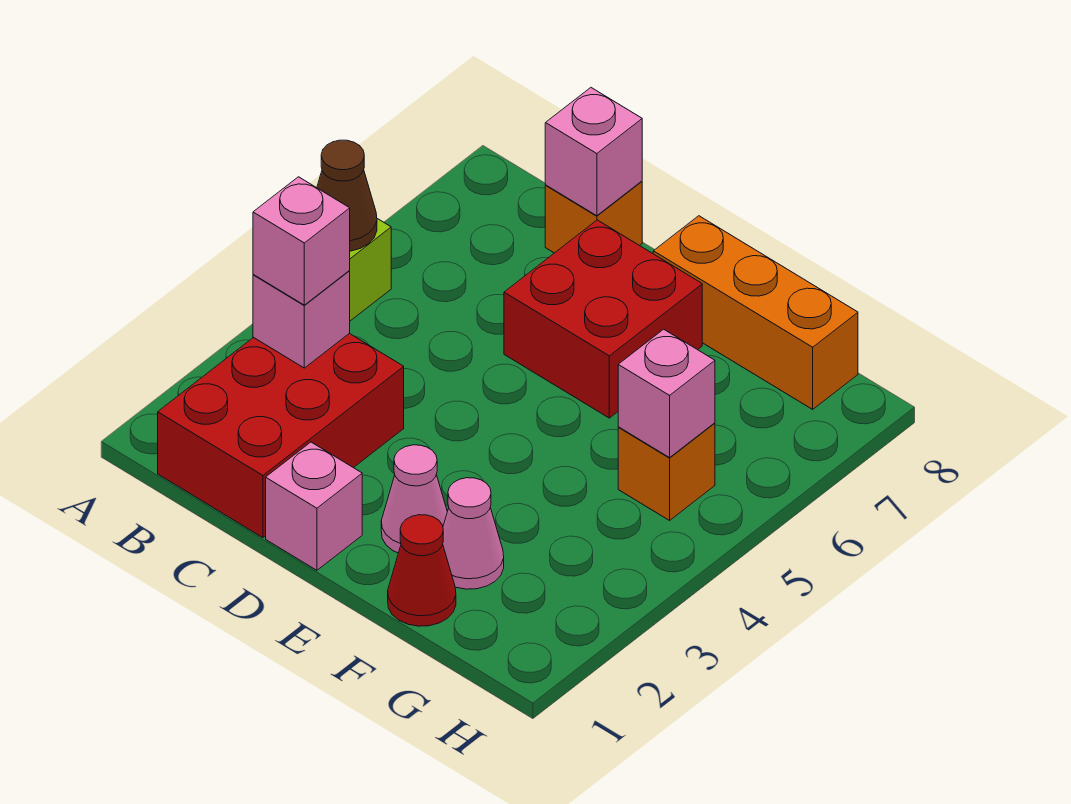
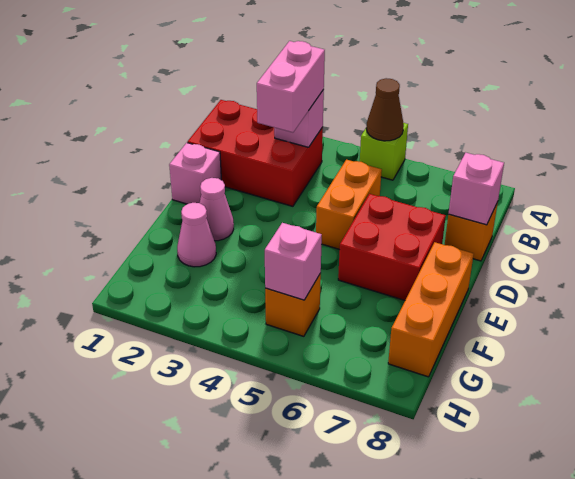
pink brick B3 level 3 -> pink brick B3:C3 level 3
none -> orange brick C5:D5 level 1
red cone F1 level 1 -> none

